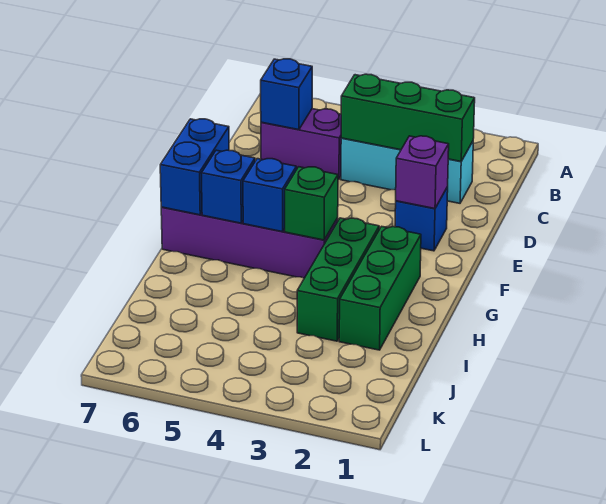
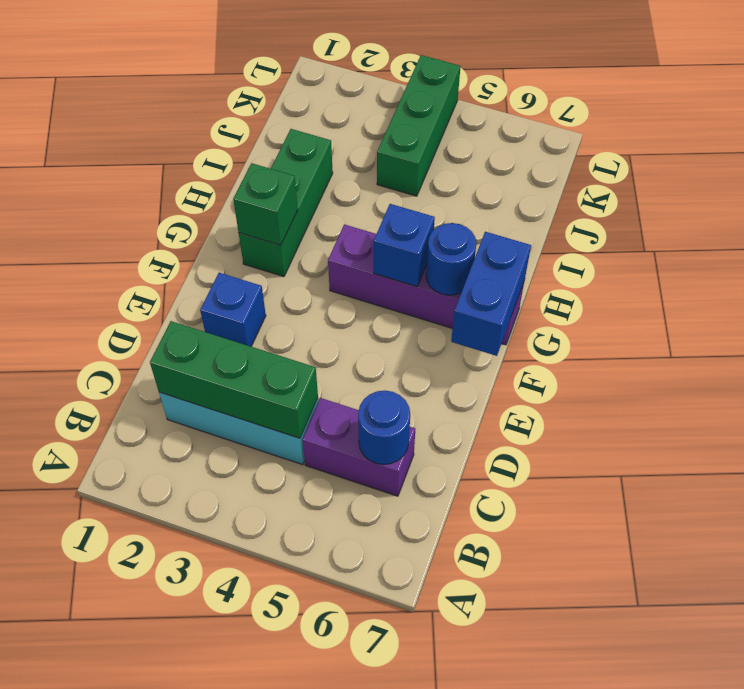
blue brick C6 level 2 -> blue round brick C6 level 2
purple brick E2 level 2 -> none
green brick G3:I3 level 1 -> green brick J4:L4 level 1
green brick G4 level 2 -> green brick G2 level 2
blue brick G6 level 2 -> blue round brick G6 level 2

